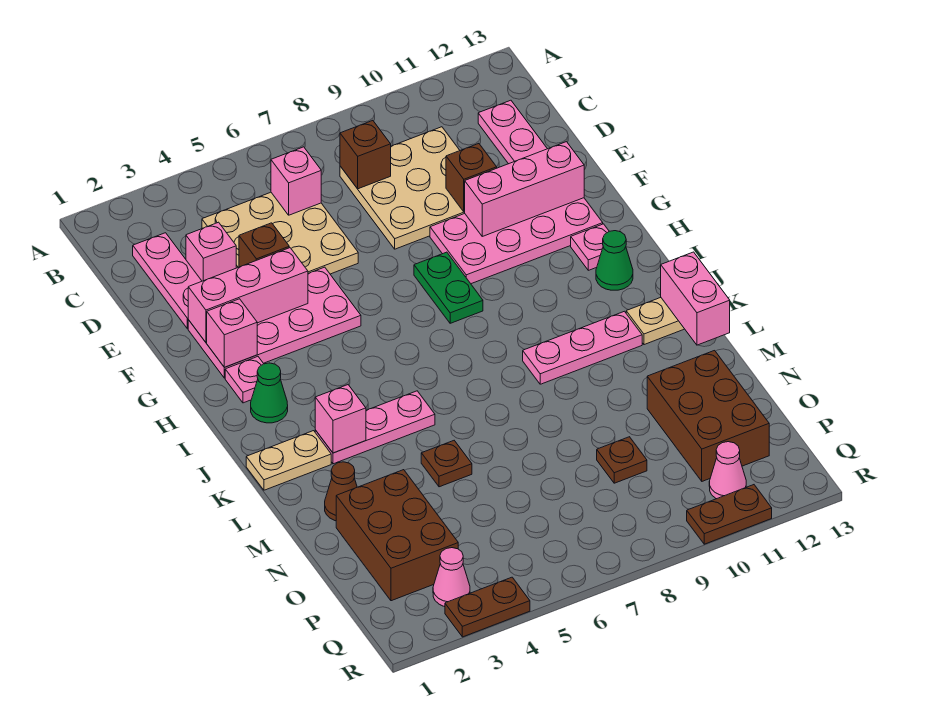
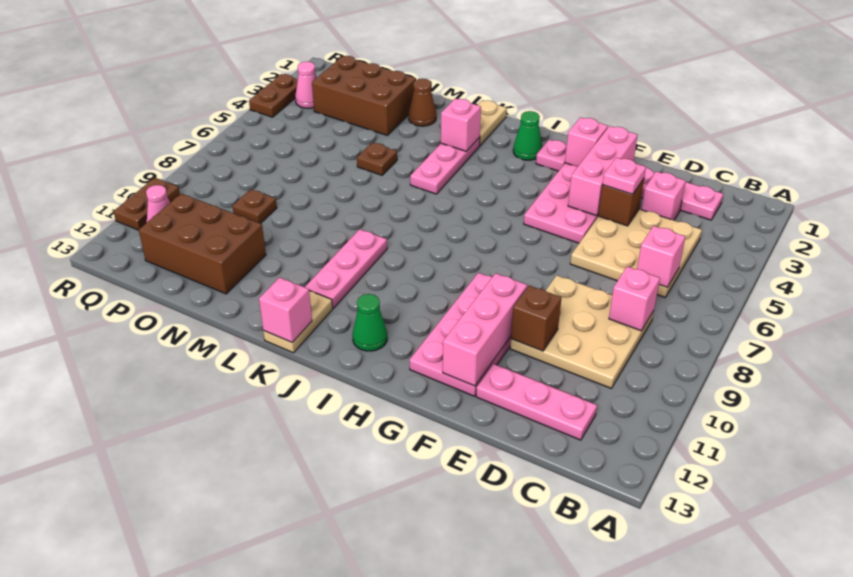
brown brick C8 level 2 -> pink brick C8 level 2
green plate G8:H8 level 1 -> none
pink plate H12 level 1 -> pink plate E4 level 3
pink brick K13:L13 level 2 -> pink brick K13 level 2

